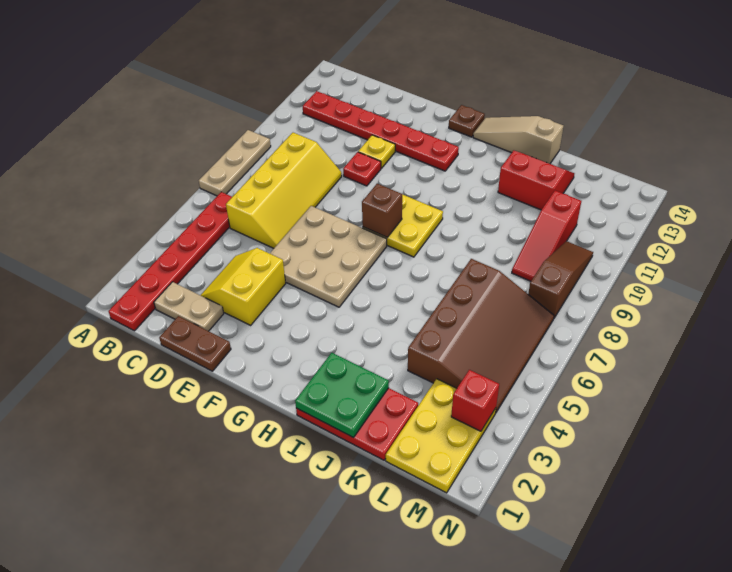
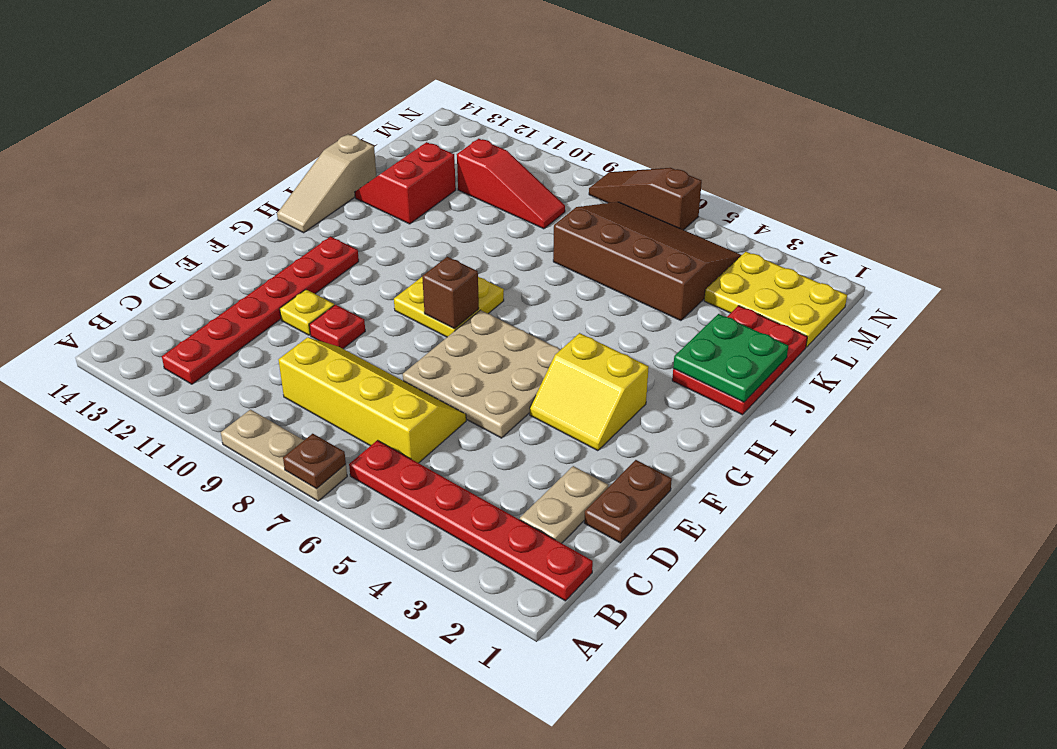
yellow slope D3:E4 level 1 top E -> yellow slope F3:G4 level 1 top G
brown plate G14 level 1 -> brown plate A7 level 2
red brick M3 level 2 -> none
brown slope M8:M10 level 1 top 8 -> brown slope N6:N8 level 1 top 6

